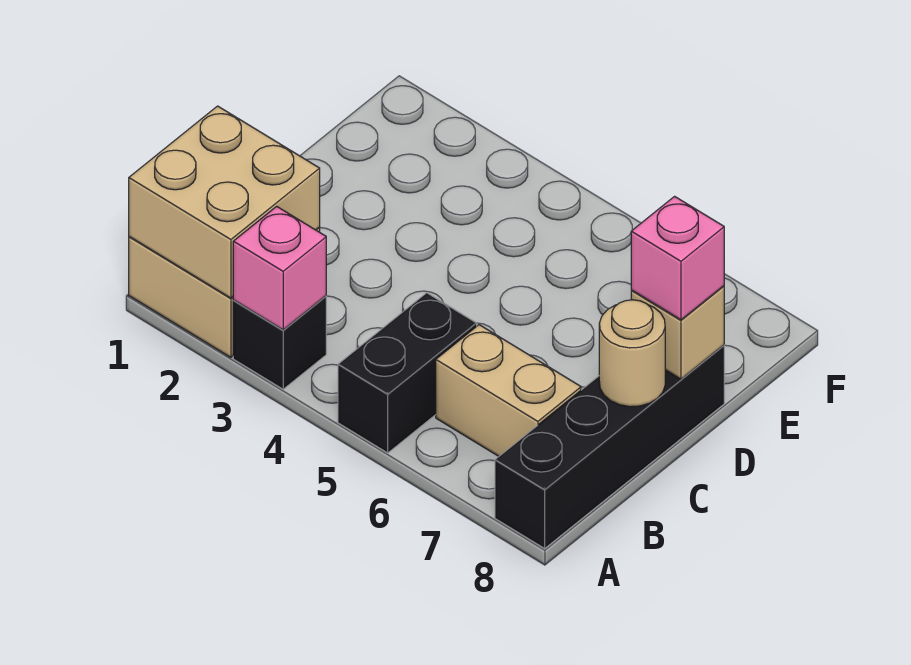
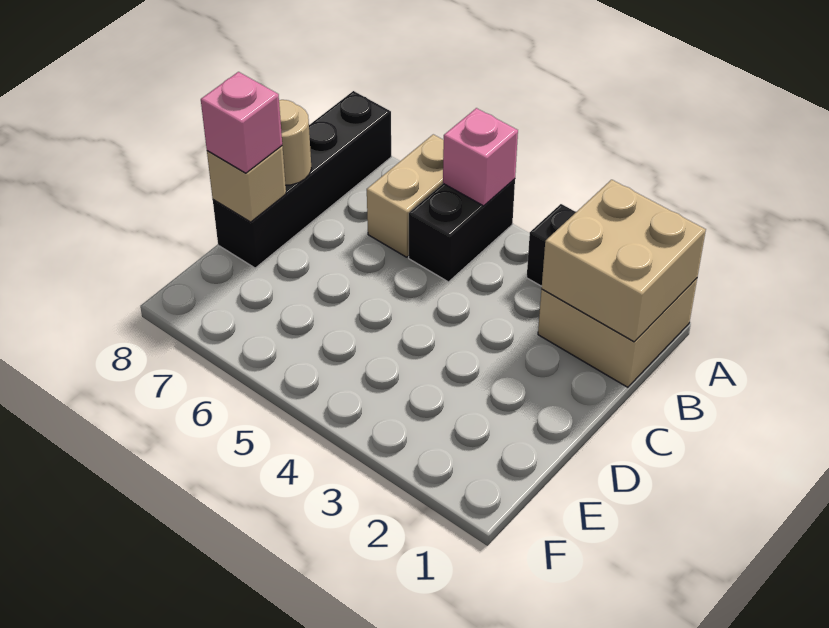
pink brick A3 level 2 -> pink brick A5 level 2
tan brick B6:B7 level 1 -> tan brick A6:B6 level 1

